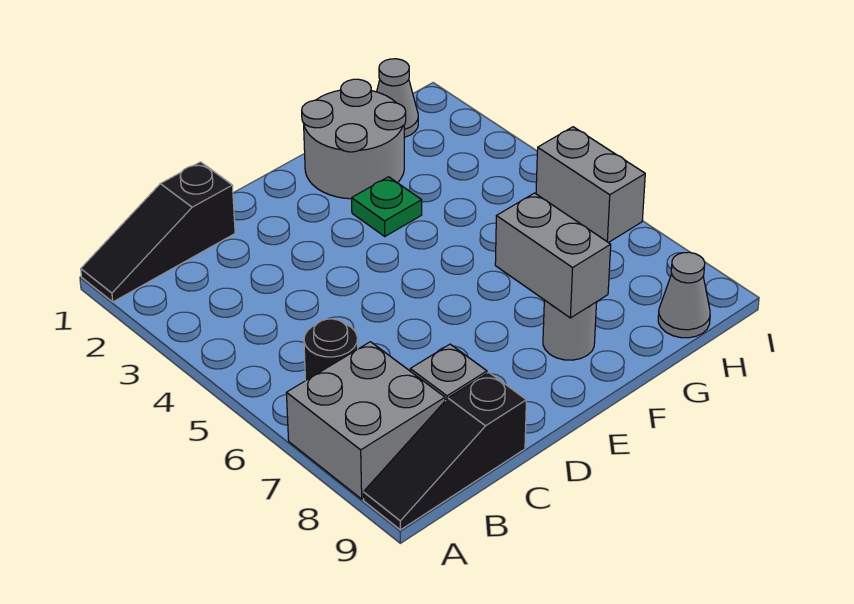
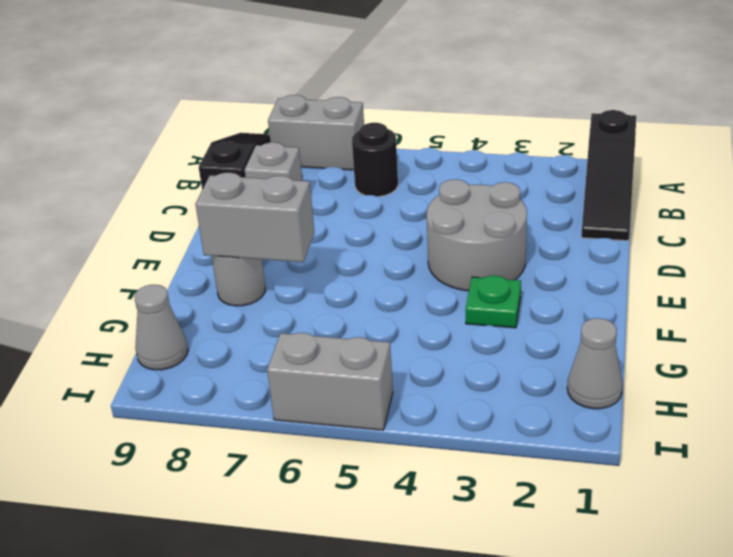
black slope A1:C1 level 1 top C -> black slope A1:C1 level 1 top A
grey brick A7:B8 level 1 -> grey brick A7:A8 level 1
grey round brick F1:G2 level 1 -> grey round brick D3:E4 level 1

